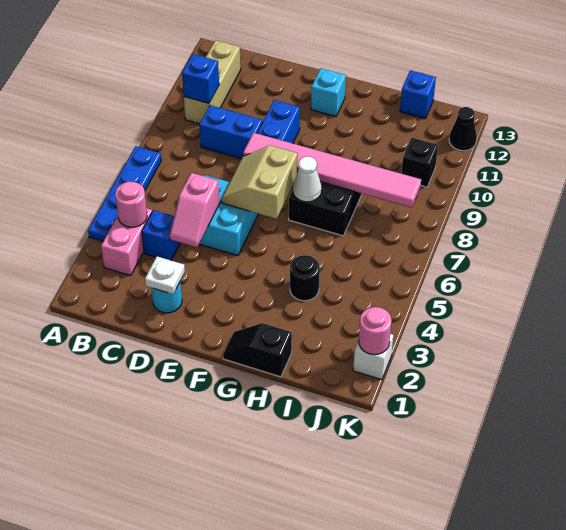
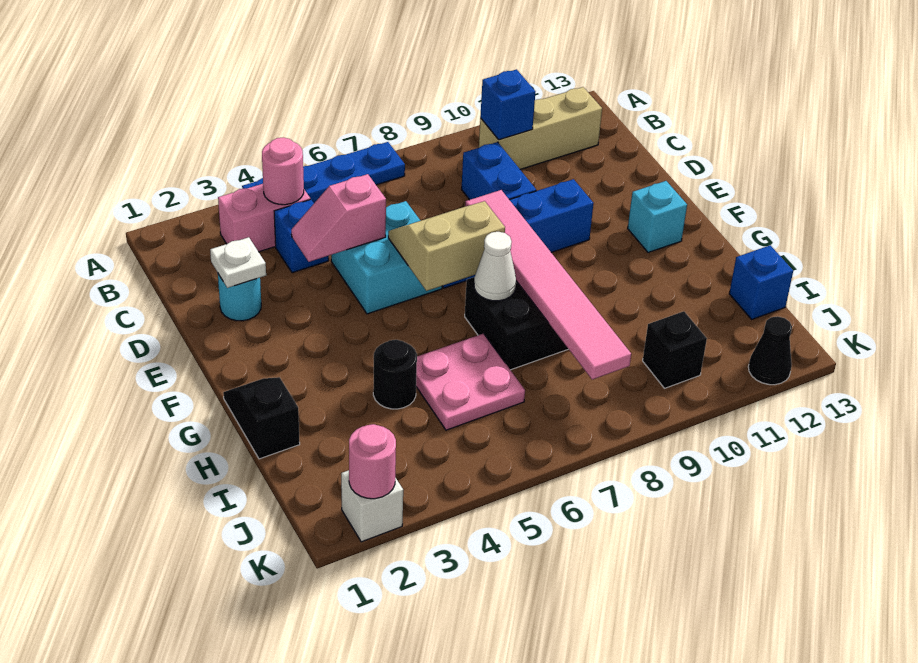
none -> pink plate H5:I6 level 1

